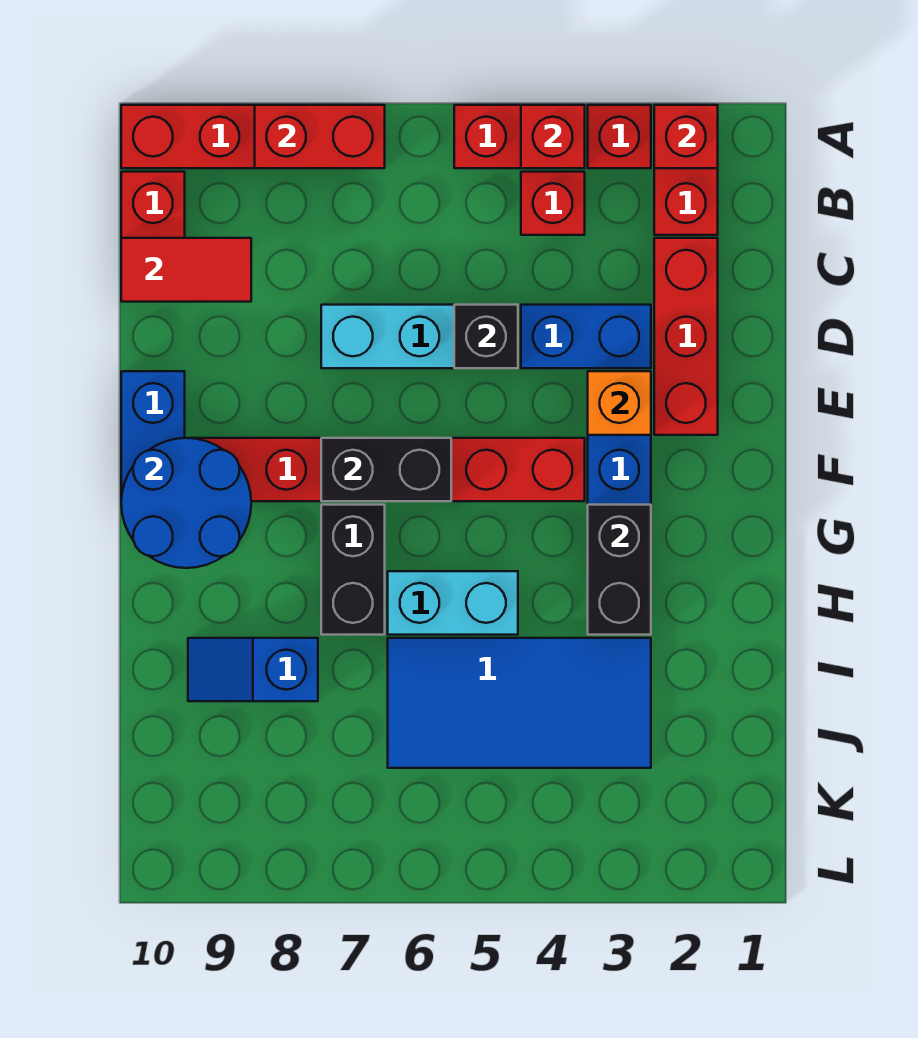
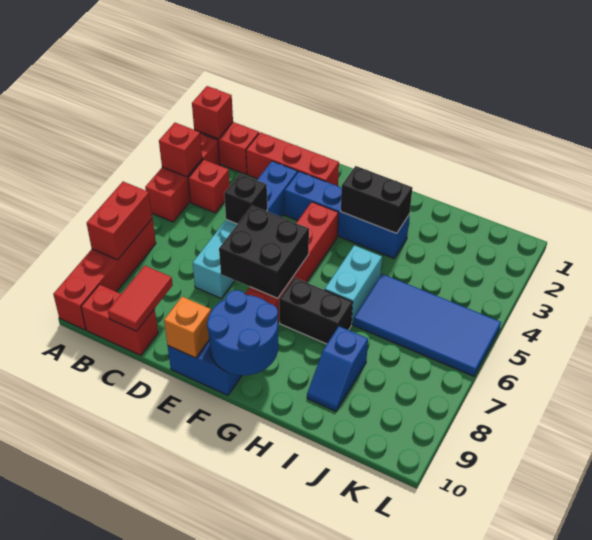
orange brick E3 level 2 -> orange brick E10 level 2
black brick F6:F7 level 2 -> black brick E6:F7 level 2
blue tile I3:J6 level 1 -> blue tile I5:L6 level 1

